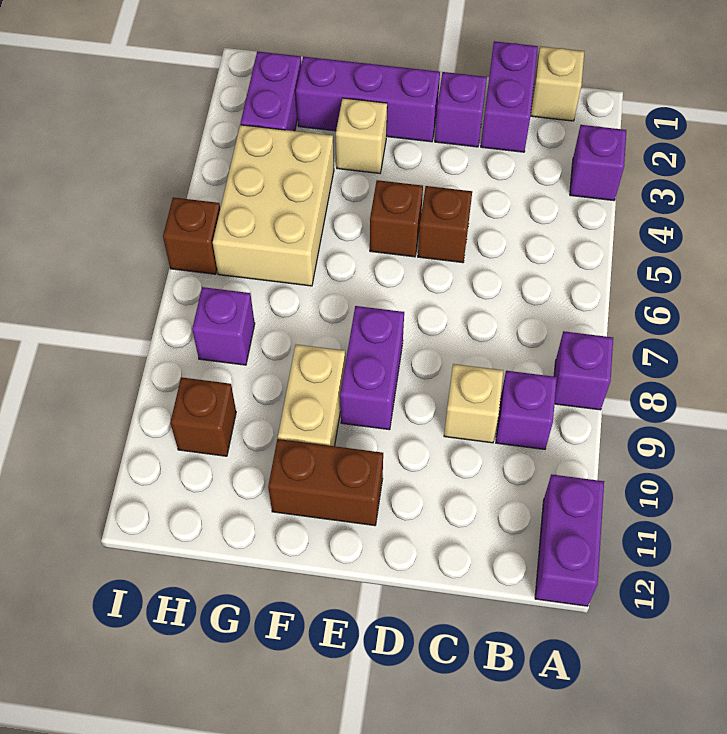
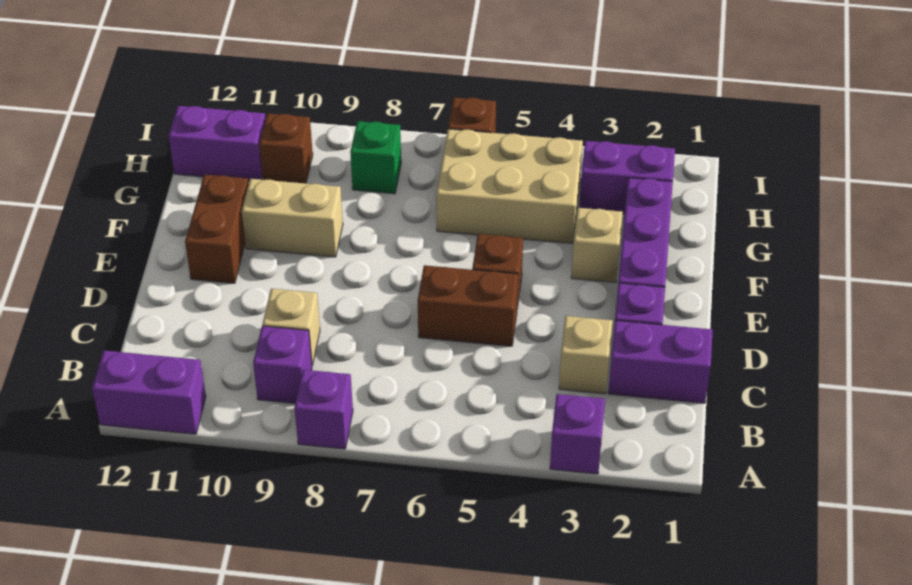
tan brick B1 level 1 -> tan brick C3 level 1
brown brick D5 level 1 -> brown brick D5:D6 level 1
purple brick E8:E9 level 1 -> purple brick H11:H12 level 1
purple brick H8 level 1 -> green brick H8 level 1

